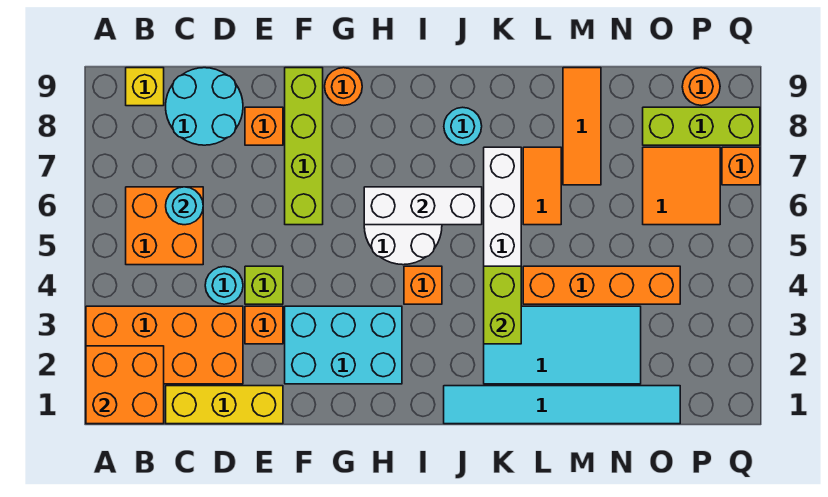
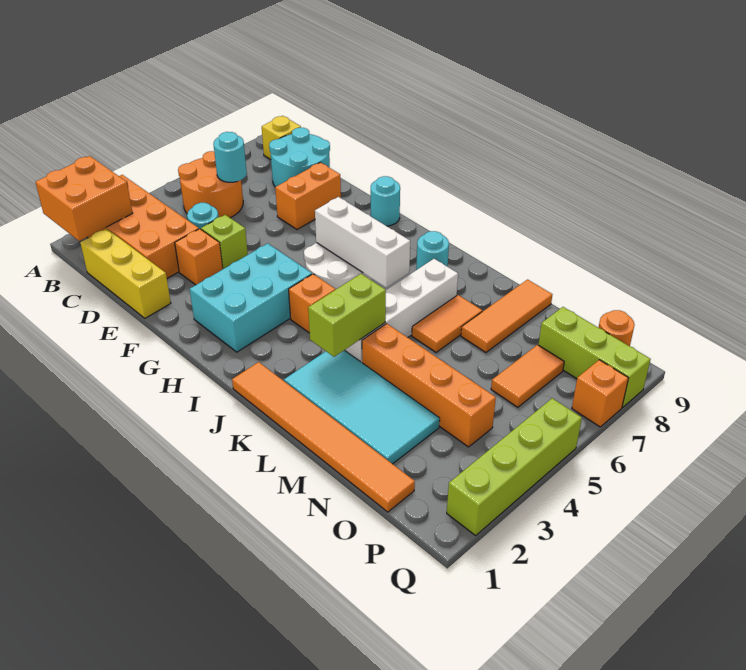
orange brick B5:C6 level 1 -> orange round brick B5:C6 level 1
orange brick E8 level 1 -> orange brick E7:E8 level 1
cyan brick F2:H3 level 1 -> cyan brick G2:H4 level 1
lime brick F6:F9 level 1 -> lime brick Q2:Q5 level 1
orange round brick G9 level 1 -> cyan round brick G9 level 1
cyan tile J1:O1 level 1 -> orange tile J1:O1 level 1
orange tile O6:P7 level 1 -> orange tile O6:O7 level 1

